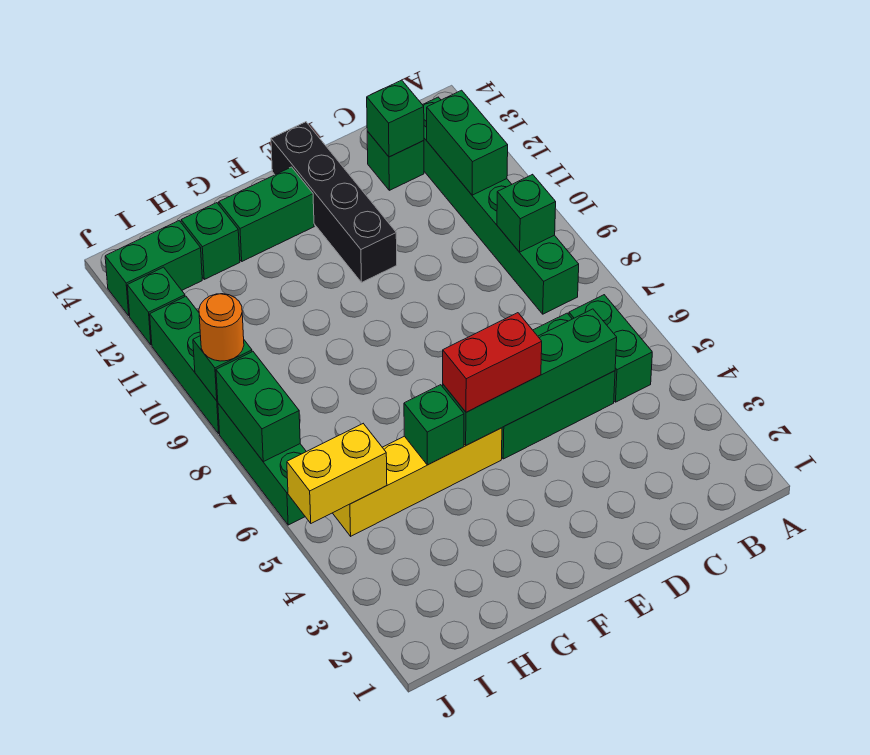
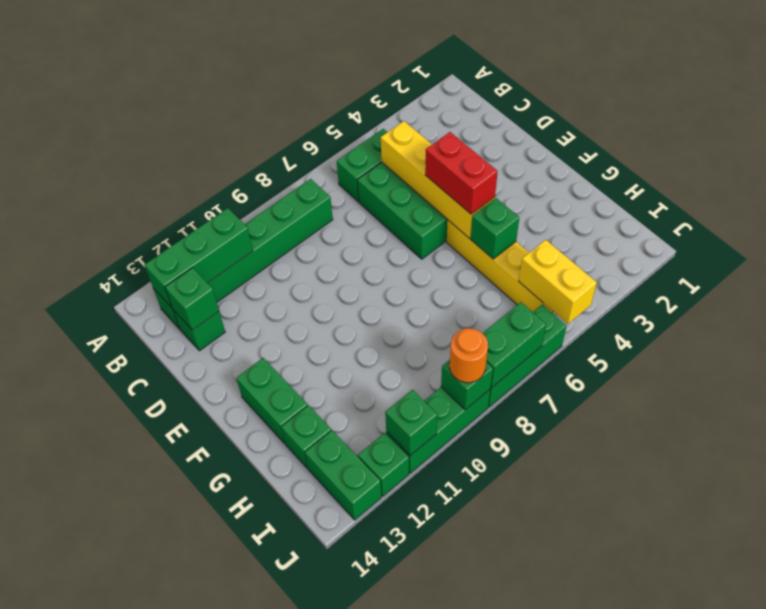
green brick B9 level 2 -> green brick J11 level 2
green brick B11:B12 level 2 -> green brick B11:B13 level 2
green brick C5:F5 level 2 -> yellow brick C5:F5 level 2
black brick E11:E14 level 1 -> none

